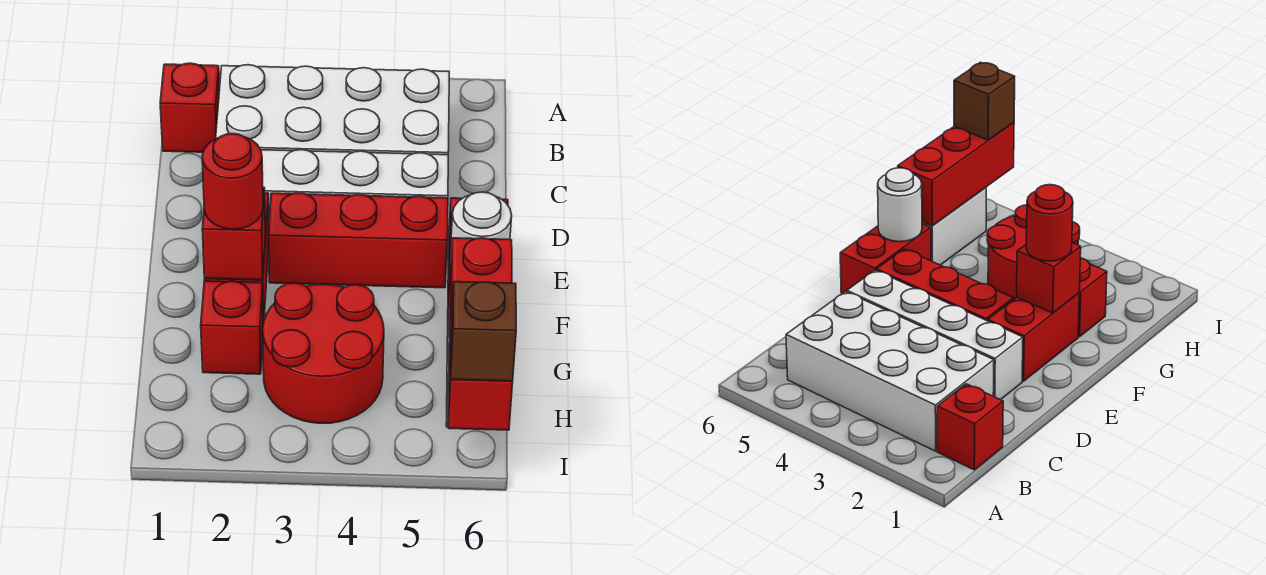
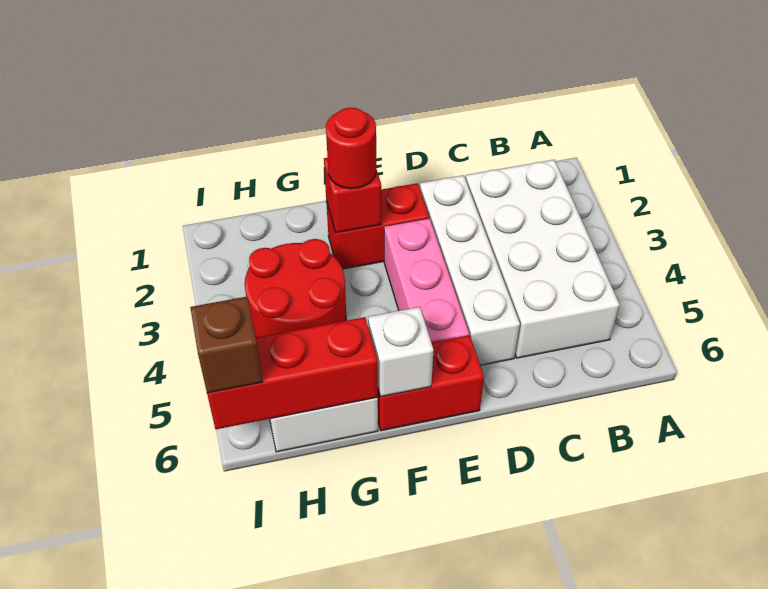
red brick B1 level 1 -> none
red brick E3:E5 level 1 -> pink brick E3:E5 level 1
white round brick F6 level 2 -> white brick F6 level 2
red brick G2 level 1 -> none

